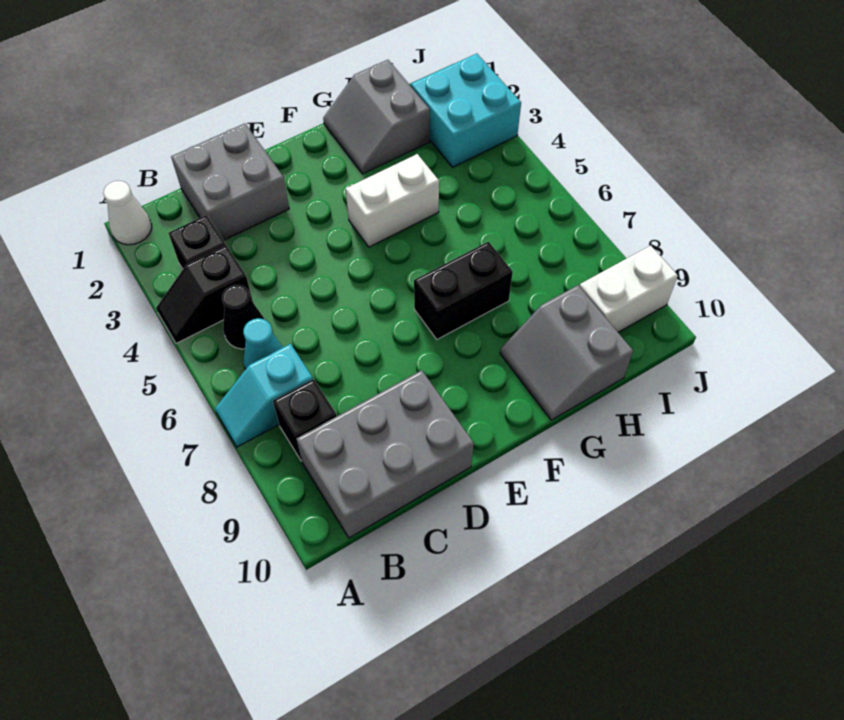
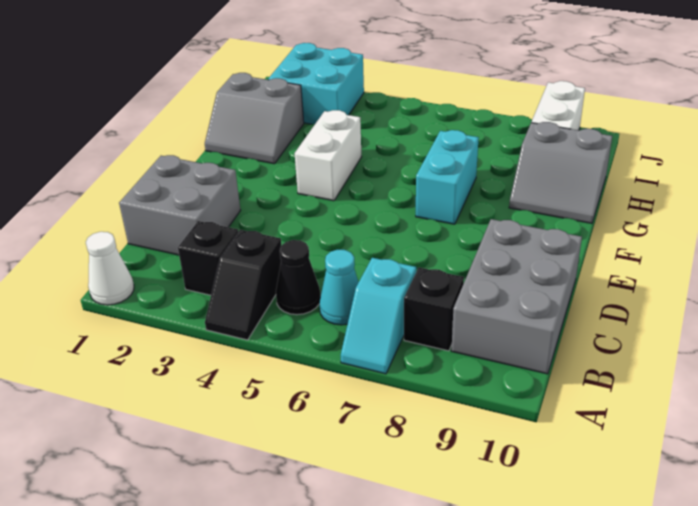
black brick F7:G7 level 1 -> cyan brick F7:G7 level 1

